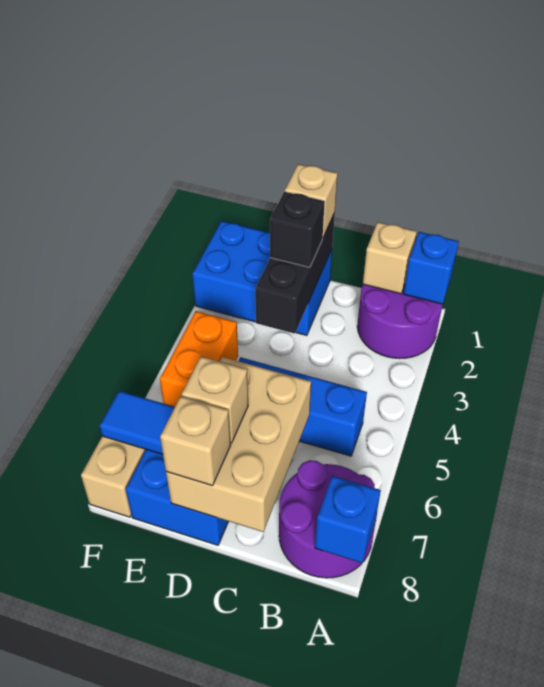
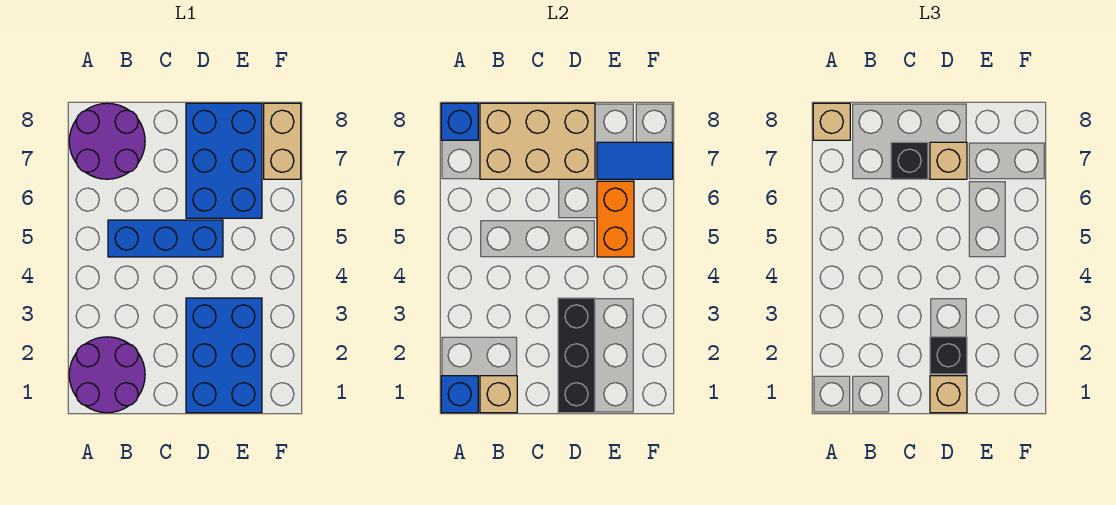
tan brick C6:D8 level 2 -> tan brick B7:D8 level 2
none -> black brick C7 level 3
blue brick D1:F2 level 1 -> blue brick D1:E3 level 1
tan brick D8 level 3 -> tan brick A8 level 3

